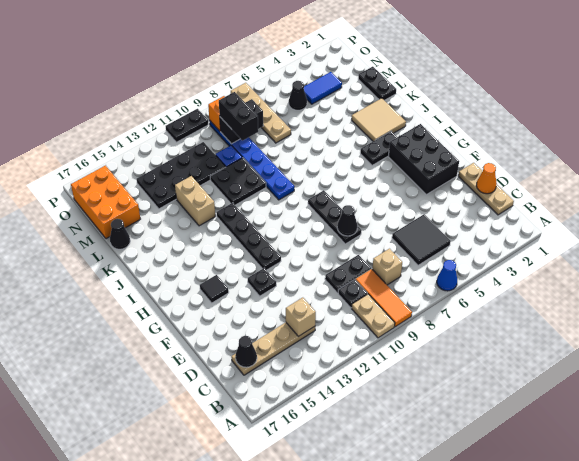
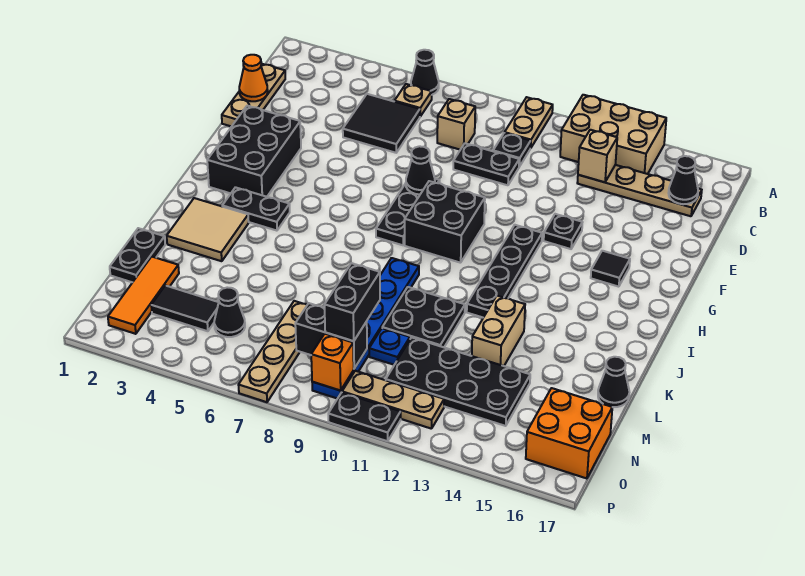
blue cone A6 level 1 -> black cone A6 level 1
orange tile A9:C9 level 1 -> orange tile M2:O2 level 1
none -> tan brick A12:B14 level 1
none -> tan plate B6 level 1
none -> black brick G9:H10 level 1
orange brick M16:O17 level 1 -> orange brick N16:O17 level 1
blue tile N3:N4 level 1 -> black tile N3:N4 level 1
none -> tan plate O10:O12 level 1

